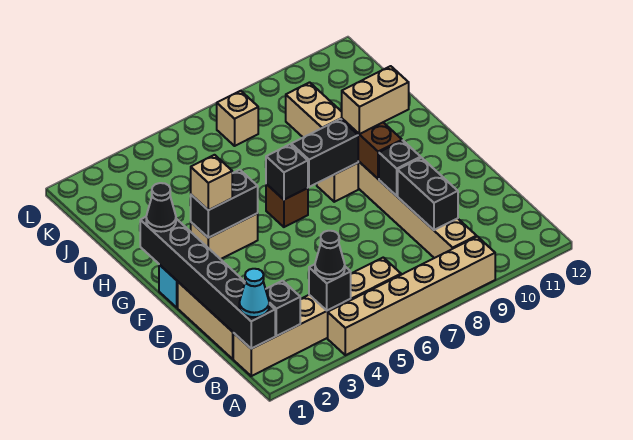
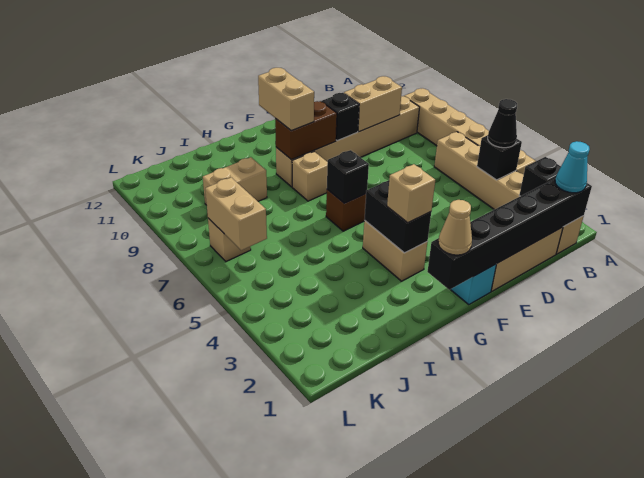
black brick C9:D9 level 2 -> tan brick C9:D9 level 2
black cone G1 level 3 -> tan cone G1 level 3
black brick G7:G8 level 2 -> none
none -> tan brick K6:K7 level 2

